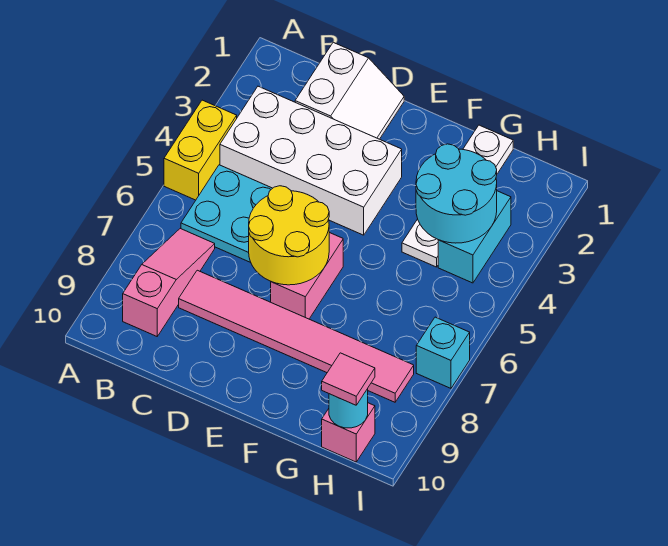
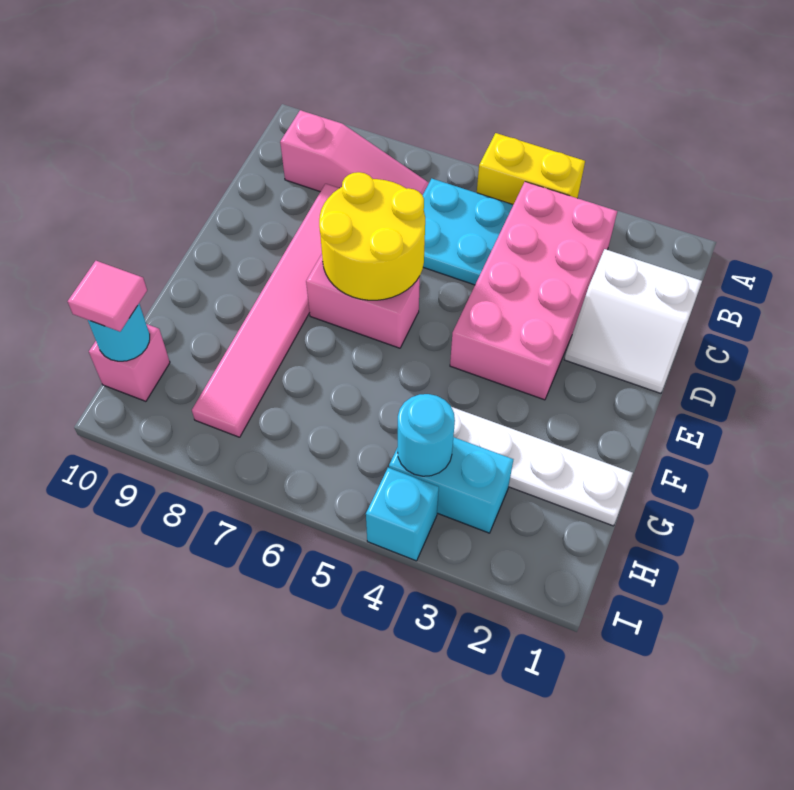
white brick B3:E4 level 1 -> pink brick B3:E4 level 1
cyan round brick G3:H4 level 2 -> cyan round brick H4 level 2
cyan brick I7 level 1 -> cyan brick I4 level 1

